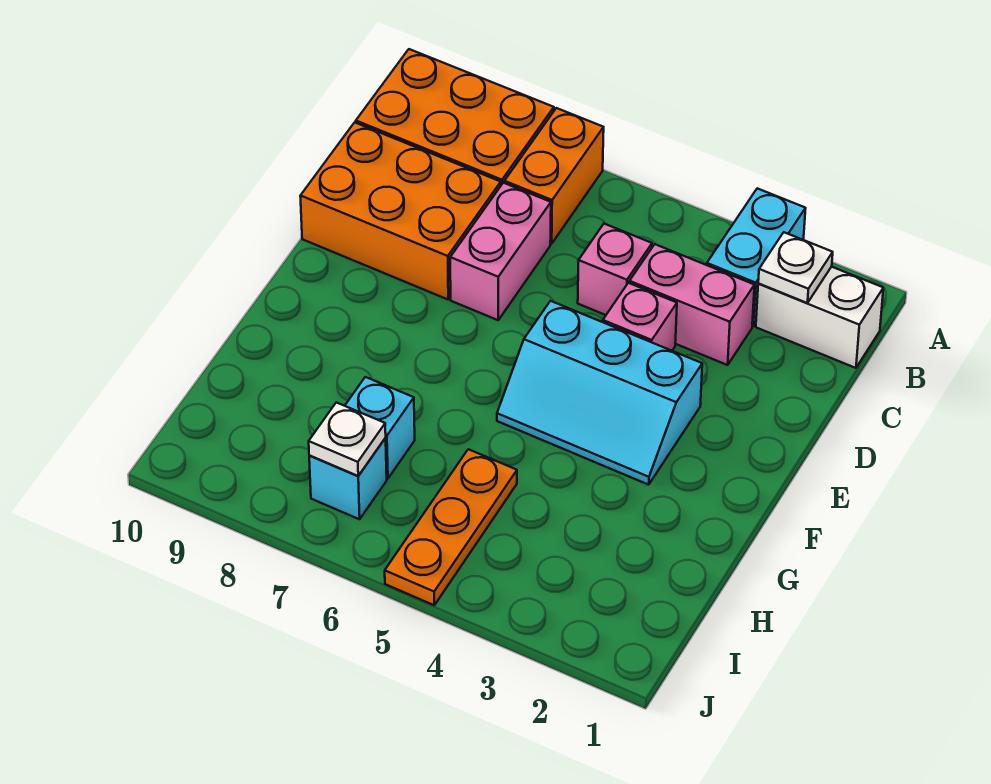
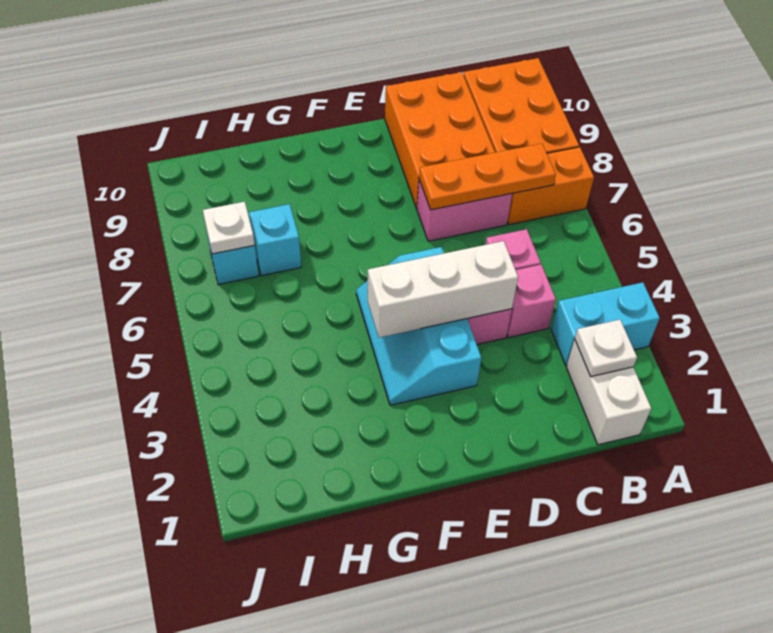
pink brick C3:C4 level 1 -> pink brick C4 level 1
none -> white brick D4:F4 level 2
orange plate H5:J5 level 1 -> orange plate B7:D7 level 2

